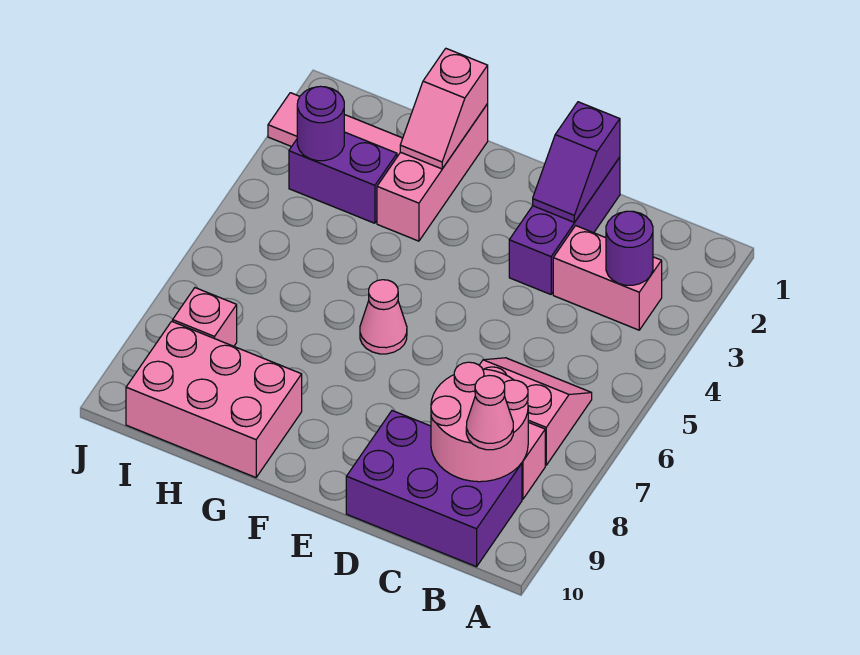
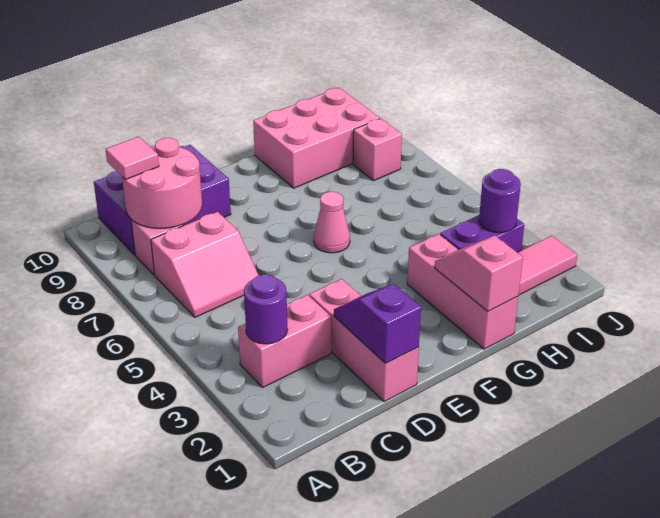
pink cone B9 level 3 -> pink tile B9 level 3
purple brick D1:D3 level 1 -> pink brick D1:D3 level 1

